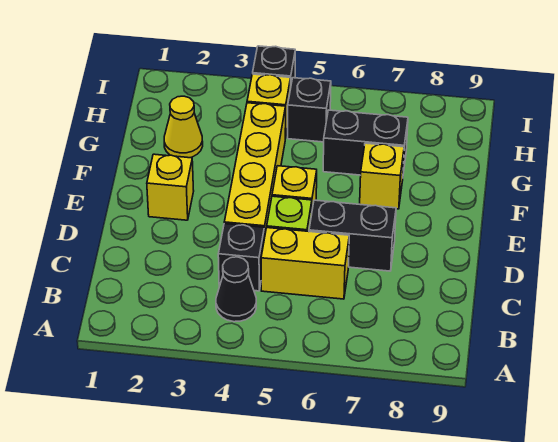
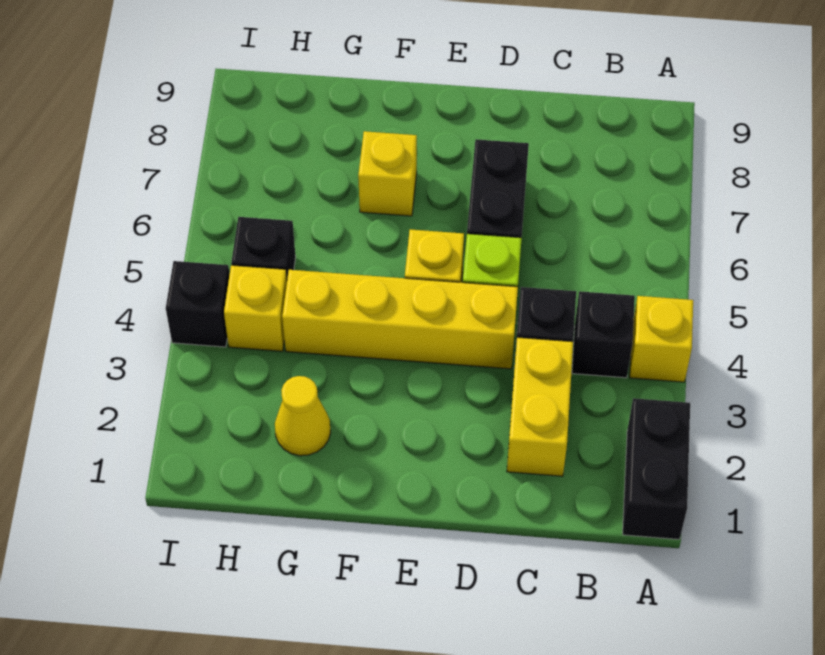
black cone B4 level 1 -> black brick B4 level 1
yellow brick C5:C6 level 1 -> yellow brick C2:C3 level 1
yellow brick E2 level 1 -> yellow brick A4 level 1
black brick G6:G7 level 1 -> black brick A1:A2 level 1

